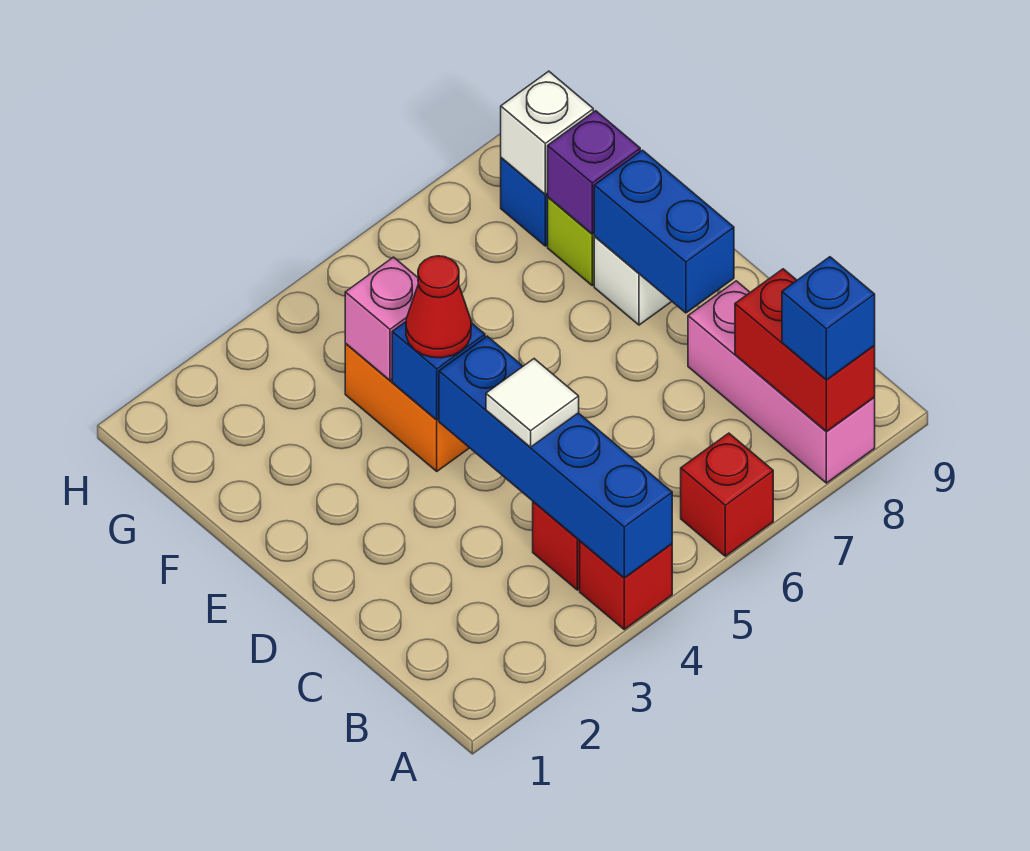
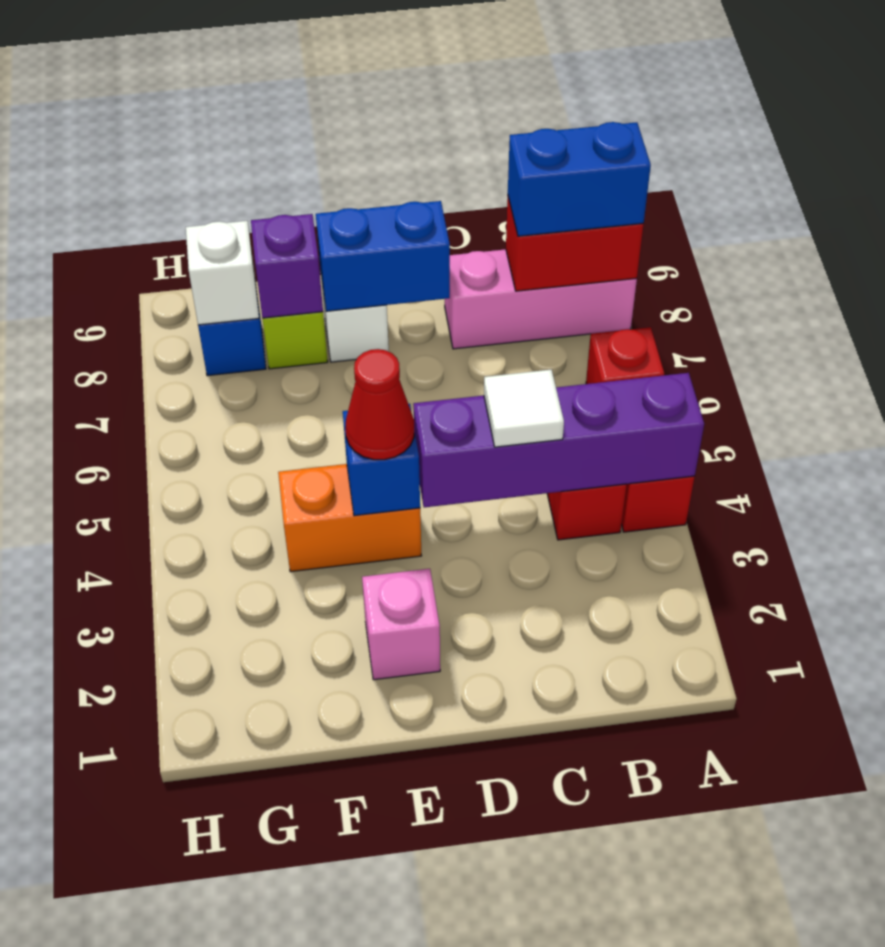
blue brick A4:D4 level 2 -> purple brick A4:D4 level 2
blue brick A8 level 3 -> blue brick A8:B8 level 3
pink brick F4 level 2 -> pink brick E2 level 1

